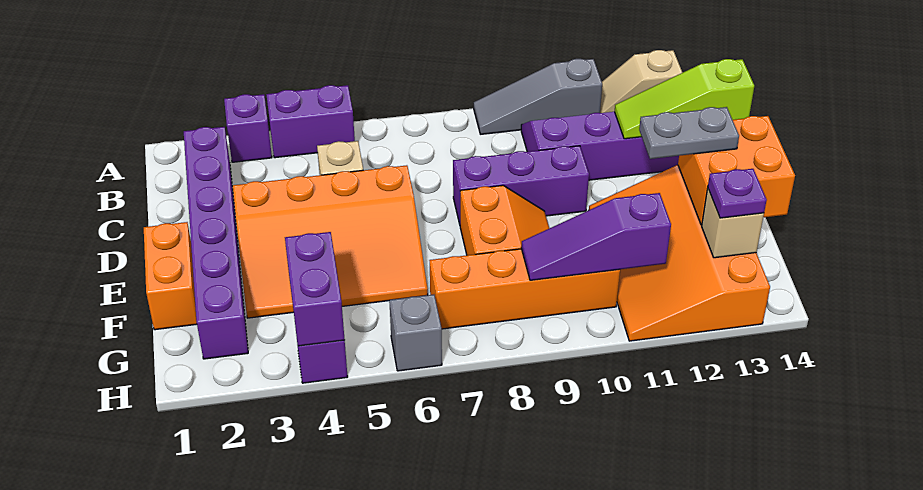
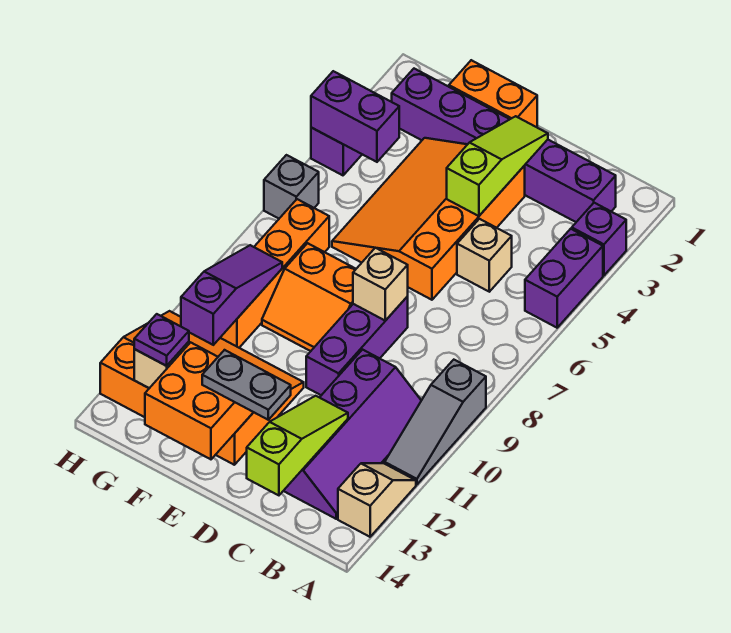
grey slope A9:A11 level 1 top 11 -> grey slope A9:A11 level 1 top 9
none -> lime slope D2:D4 level 2 top 4
none -> tan brick D8 level 2
grey plate E12:E13 level 3 -> grey plate D13:E13 level 3

